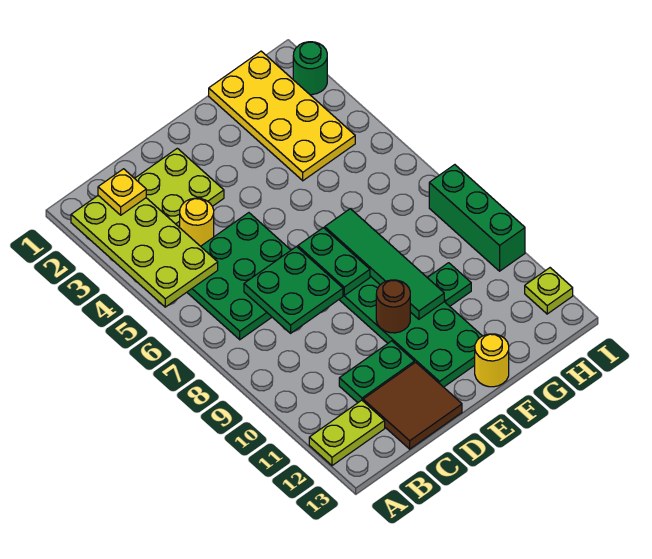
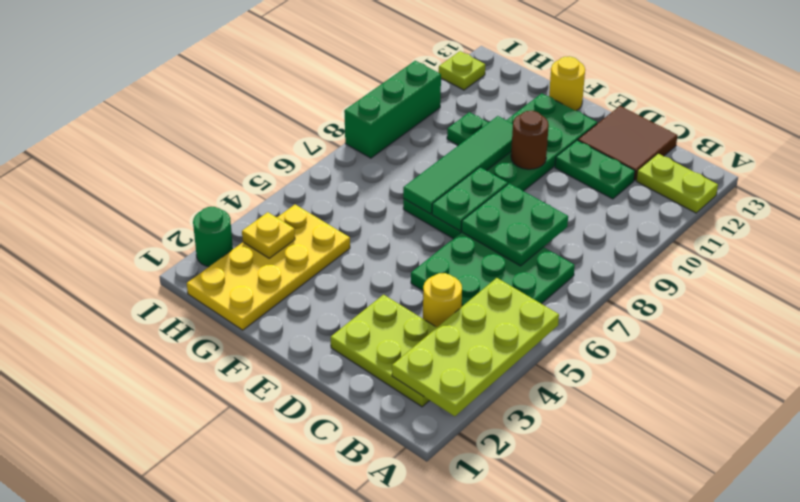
yellow plate B2 level 3 -> yellow plate H3 level 2

